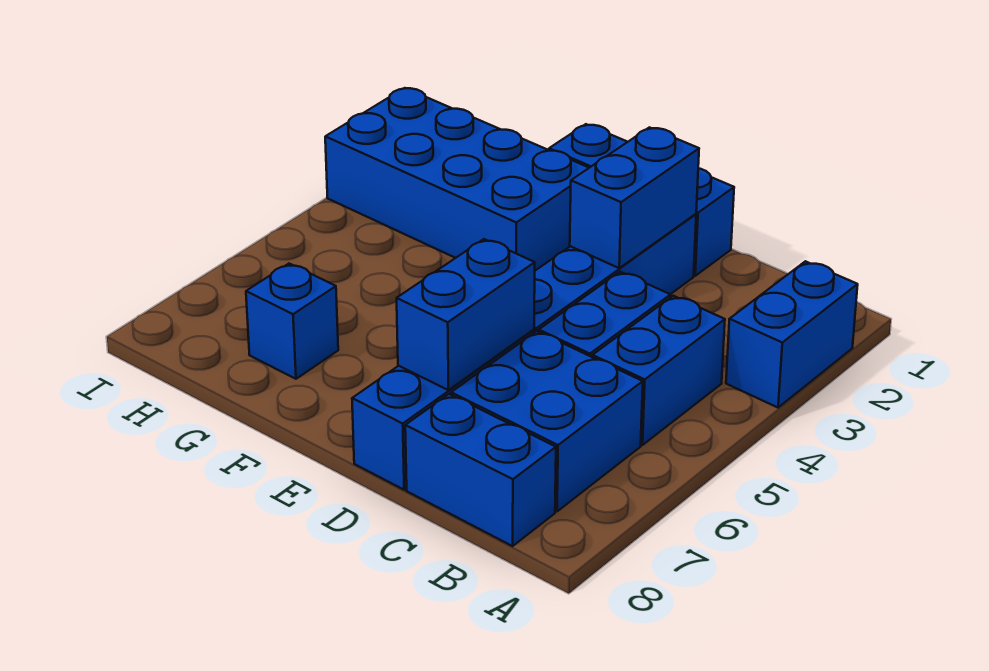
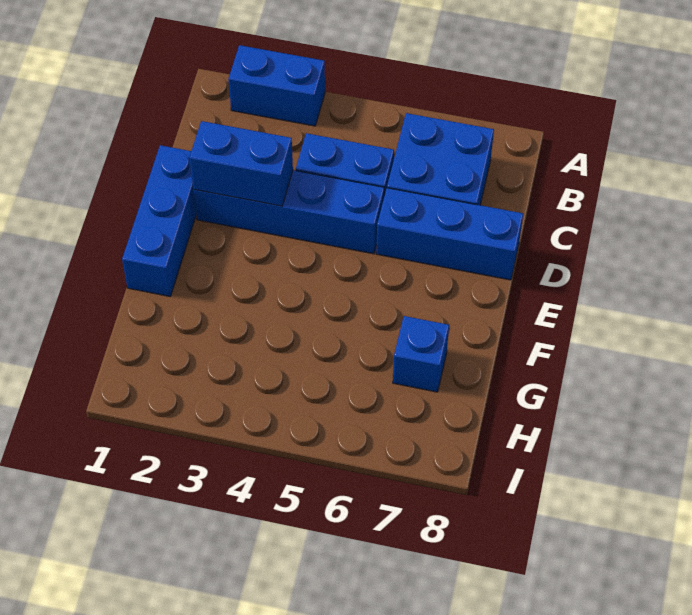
blue brick B4:B5 level 1 -> none
blue brick B8:C8 level 1 -> none
blue brick D6:D7 level 2 -> none
blue brick F2:I3 level 1 -> none

